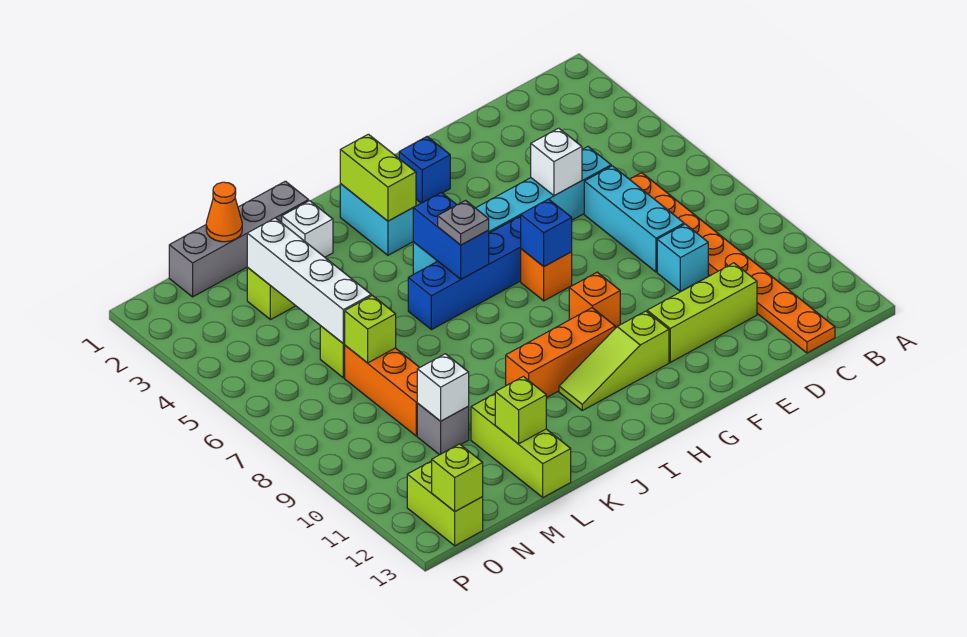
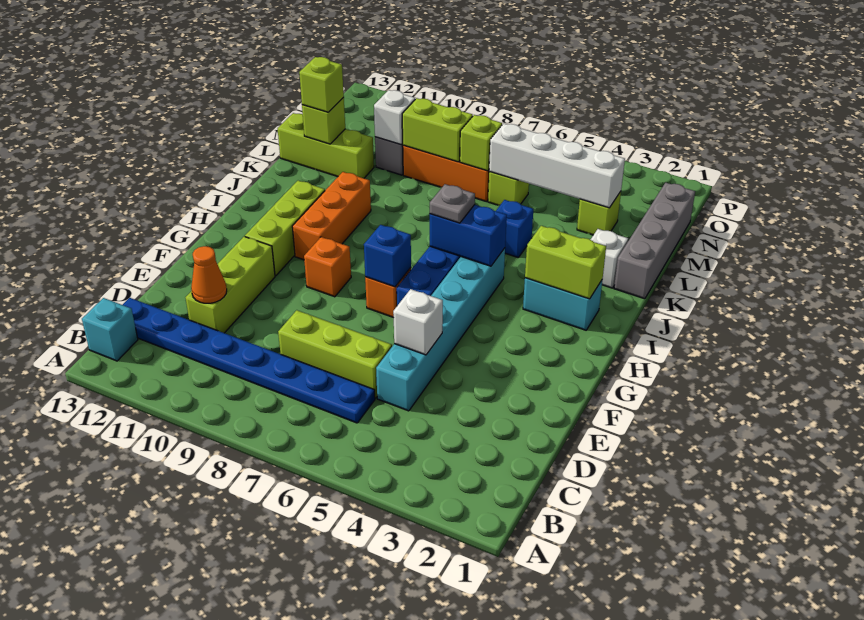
orange plate C6:C13 level 1 -> blue plate C6:C13 level 1
cyan brick D6:D8 level 1 -> lime brick D6:D8 level 1
cyan brick D9 level 1 -> cyan brick B13 level 1
blue brick G2 level 1 -> blue brick K5 level 1
lime slope G11:I11 level 1 top G -> lime brick G11:I11 level 1
orange cone M1 level 2 -> orange cone D11 level 2
lime brick O12:O13 level 1 -> lime brick M8:M9 level 2
lime brick O13 level 2 -> lime brick L12 level 3

